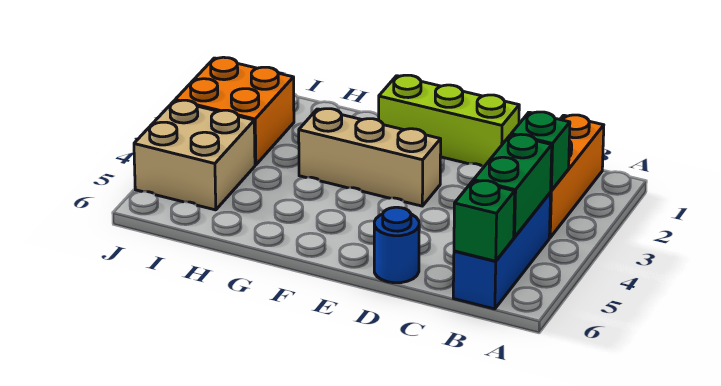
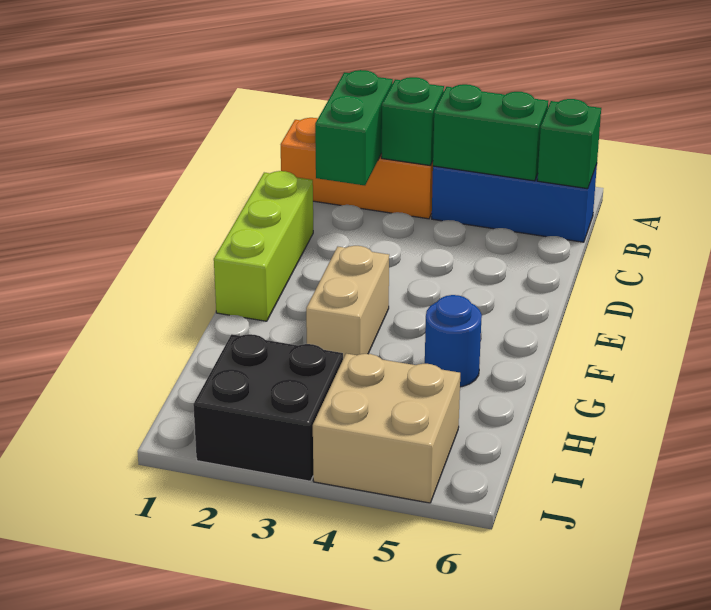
none -> green brick B2:C2 level 2
blue round brick D6 level 1 -> blue round brick G5 level 1
tan brick E3:G3 level 1 -> tan brick F3:G3 level 1
orange brick I2:J3 level 1 -> black brick I2:J3 level 1

